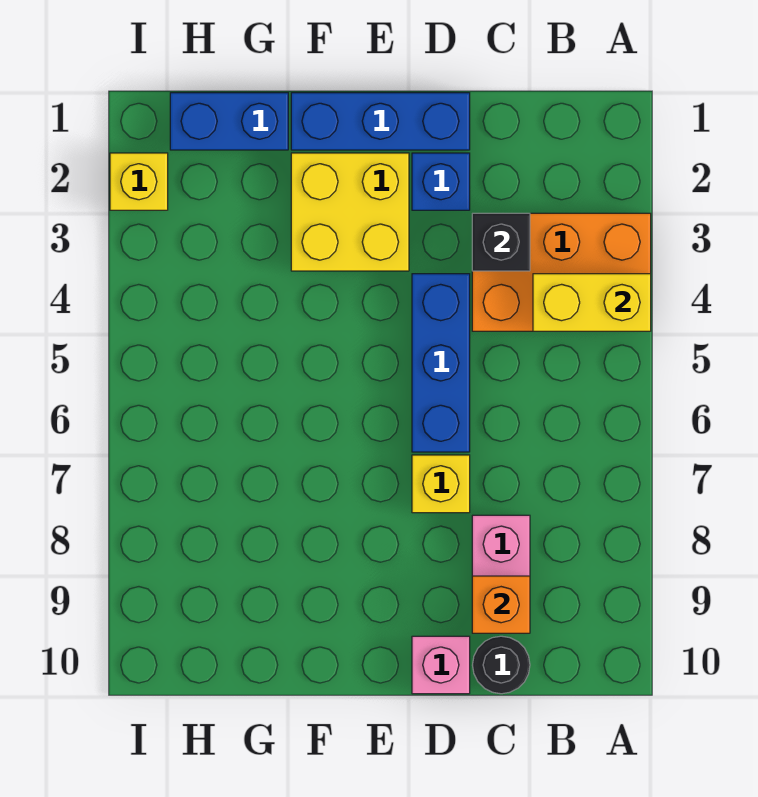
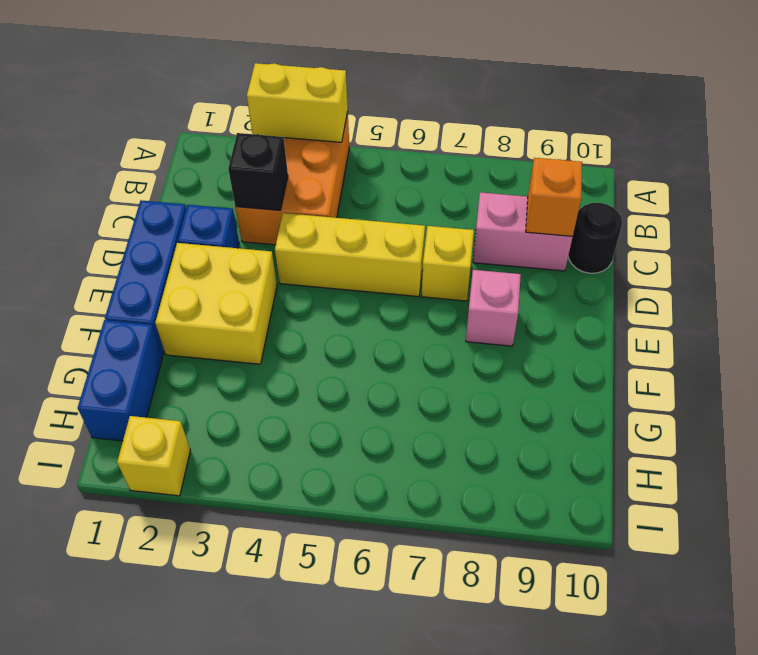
yellow brick A4:B4 level 2 -> yellow brick A3:A4 level 2
blue brick D4:D6 level 1 -> yellow brick D4:D6 level 1
pink brick D10 level 1 -> pink brick E8 level 1

